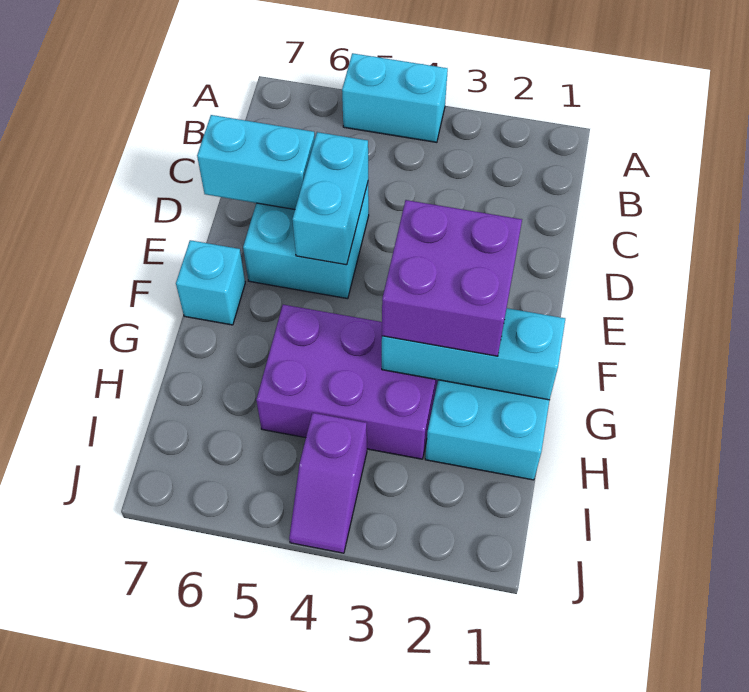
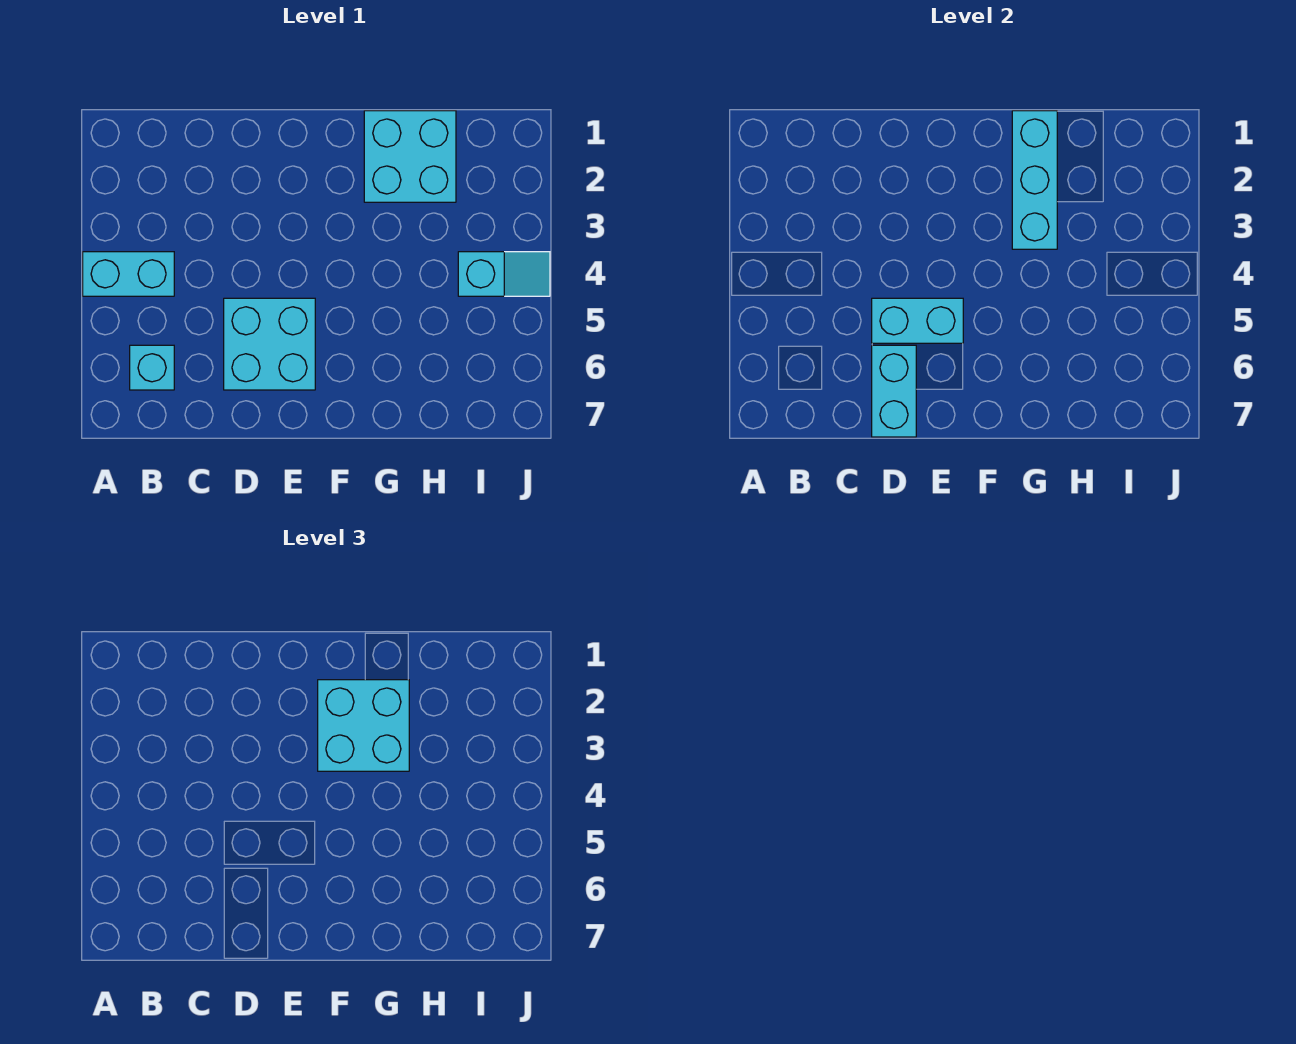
cyan brick A4:A5 level 1 -> cyan brick A4:B4 level 1
purple brick F2:G3 level 3 -> cyan brick F2:G3 level 3
cyan brick F7 level 1 -> cyan brick B6 level 1
purple brick G3:H5 level 1 -> none
purple slope I4:J4 level 1 top I -> cyan slope I4:J4 level 1 top I

